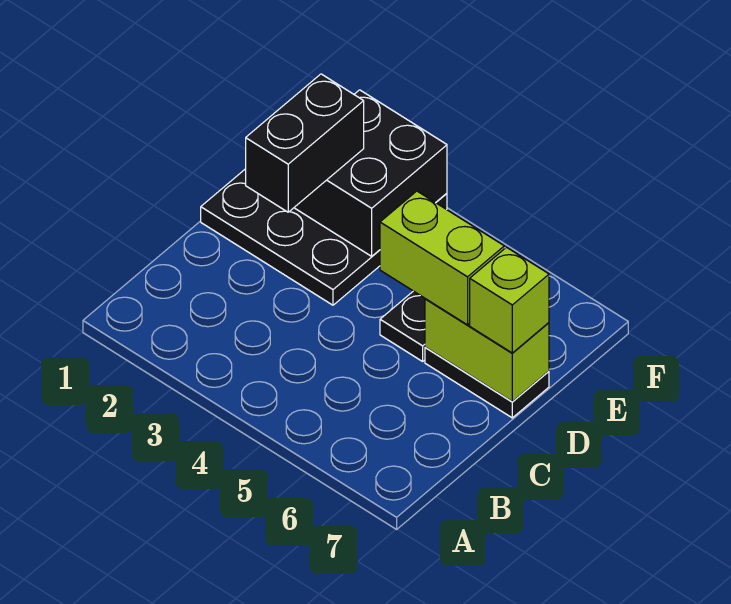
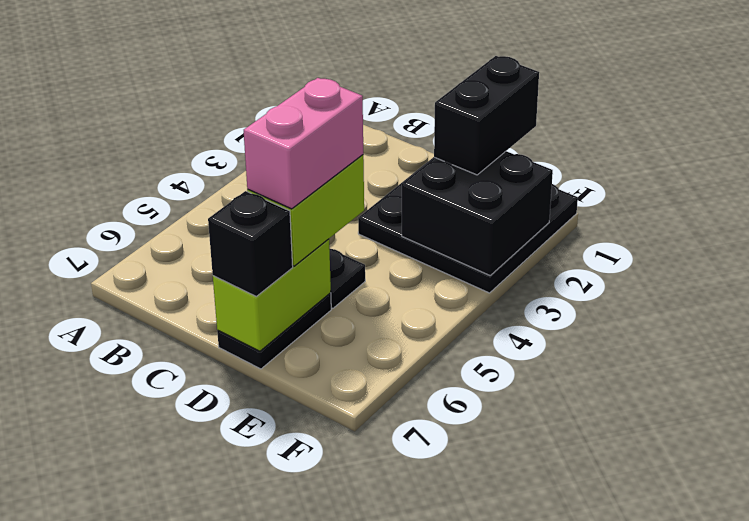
black brick D2:E2 level 3 -> black brick E1:E2 level 3
none -> pink brick D5:D6 level 4
lime brick D7 level 3 -> black brick D7 level 3

